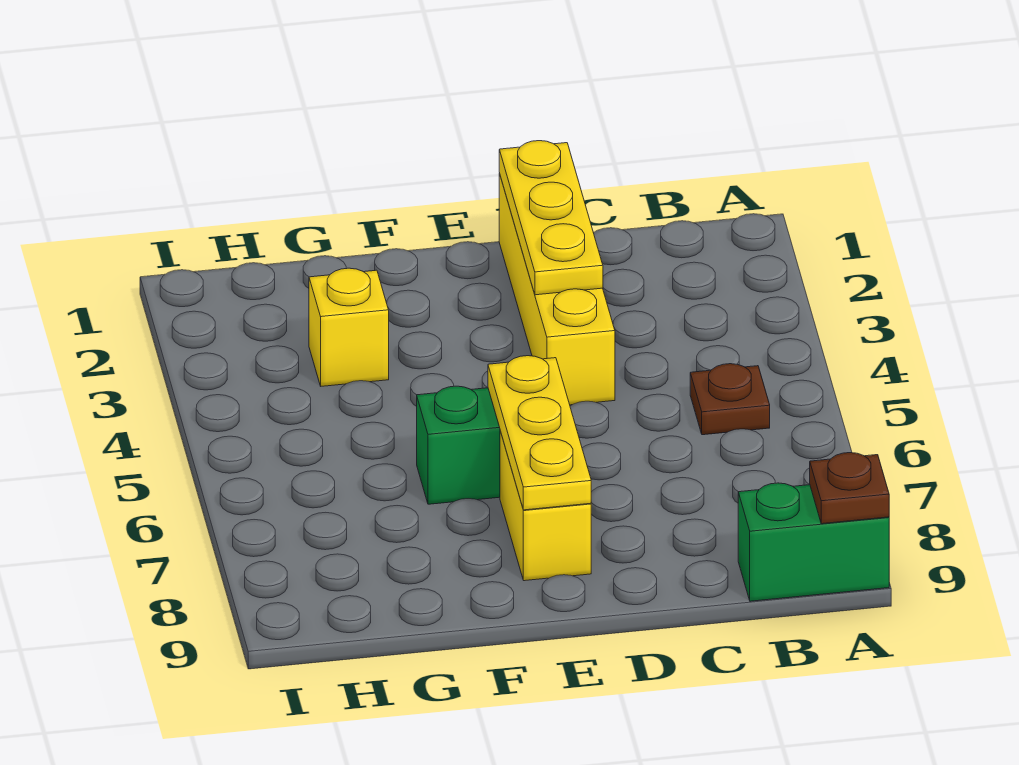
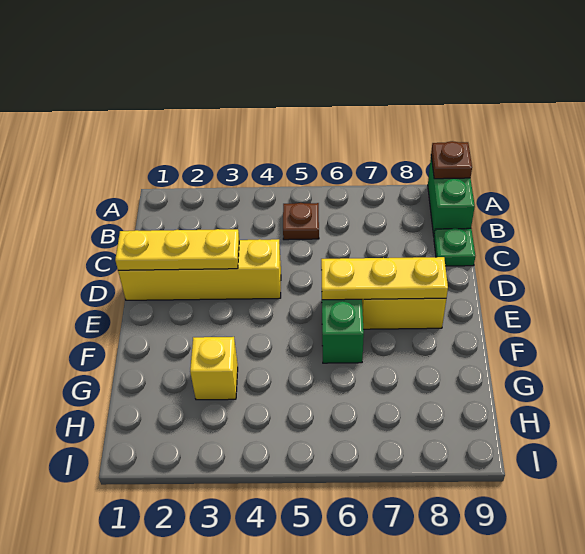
none -> green plate C9 level 1

